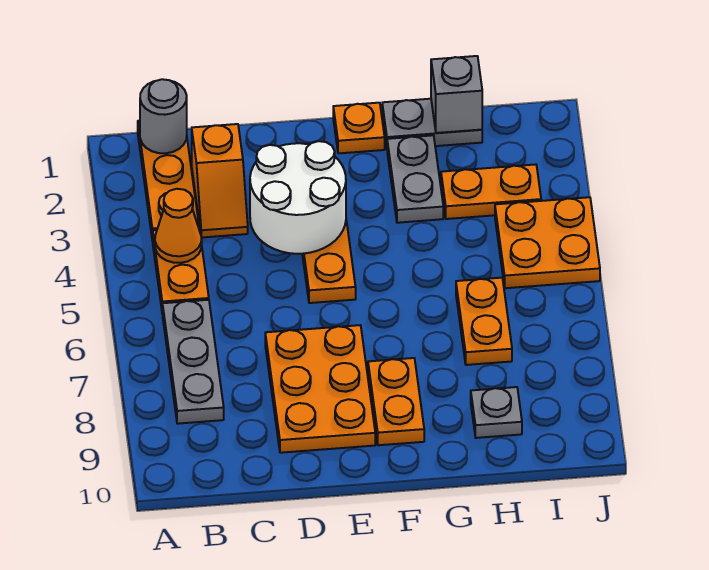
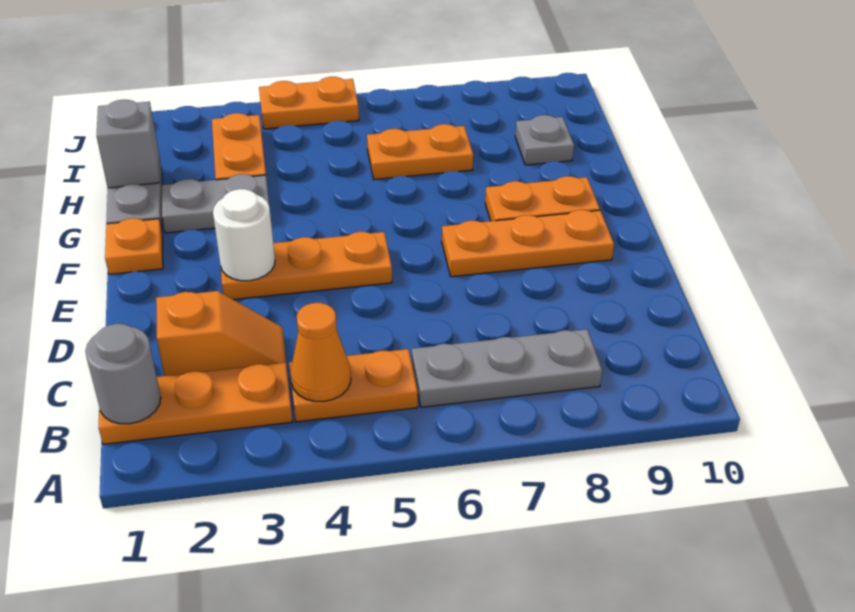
white round brick D3:E4 level 2 -> white round brick E3 level 2
orange plate D7:E9 level 1 -> orange plate E7:E9 level 1
orange plate I4:J5 level 1 -> orange plate J4:J5 level 1

